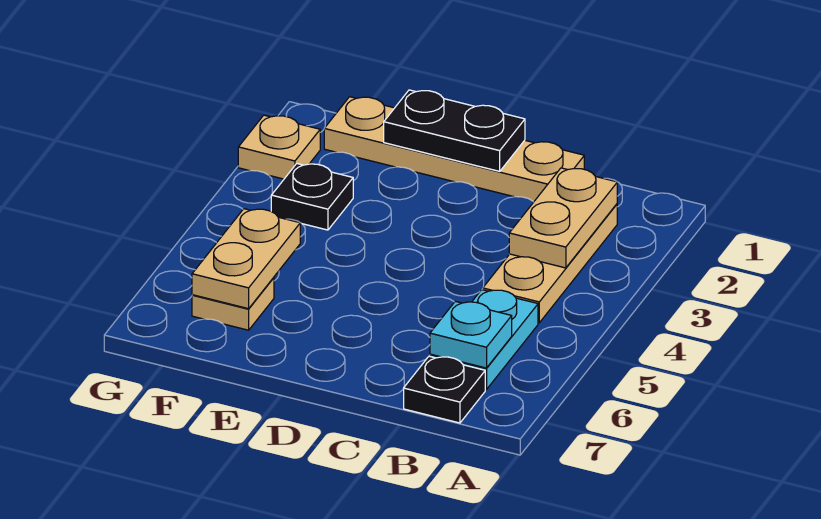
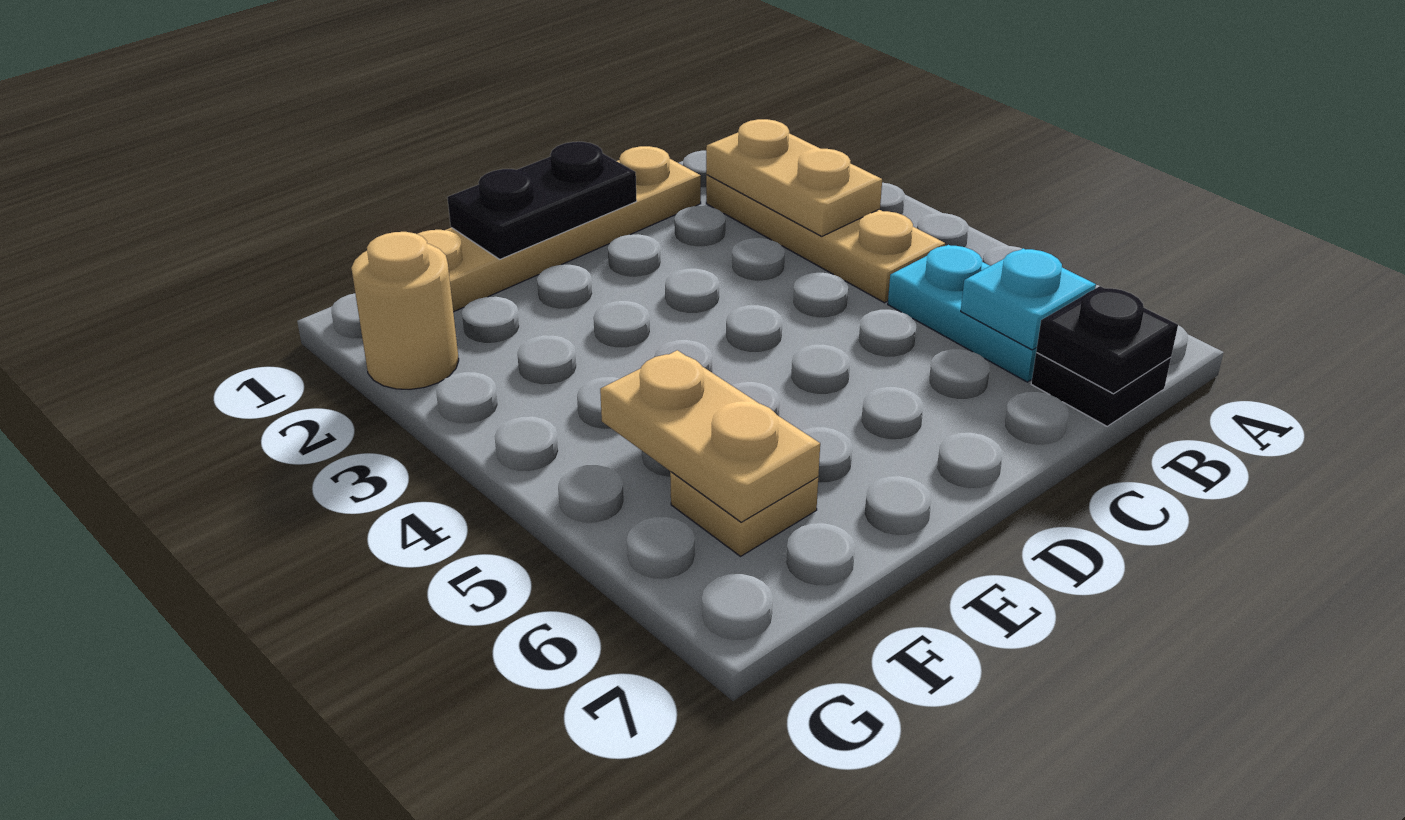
black plate F3 level 1 -> black plate B7 level 2
tan plate G2 level 1 -> tan round brick G2 level 1

